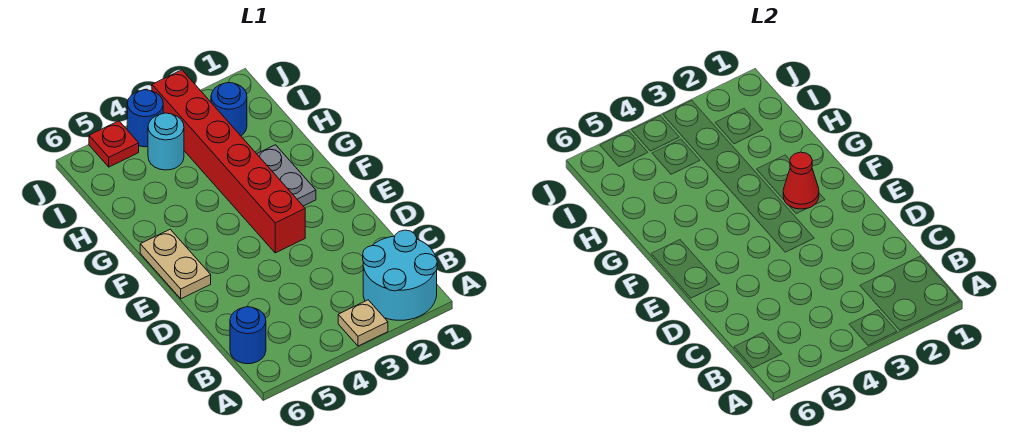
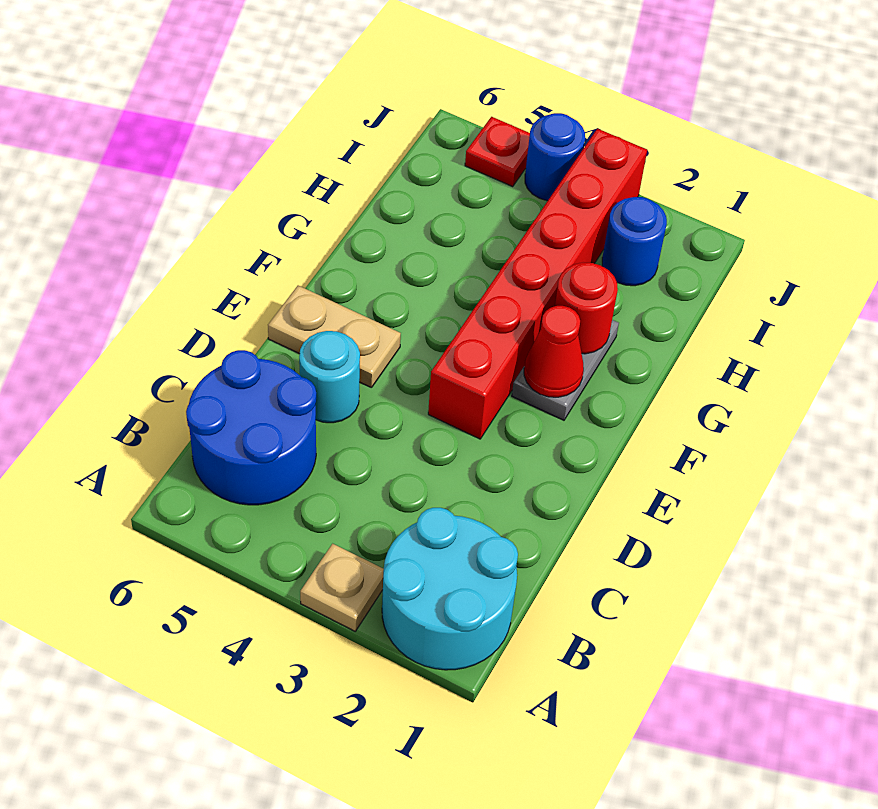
blue round brick B6 level 1 -> blue round brick B5:C6 level 1
tan plate E6:F6 level 1 -> tan plate E5:E6 level 1
none -> red round brick G2 level 2
cyan round brick I4 level 1 -> cyan round brick D5 level 1

